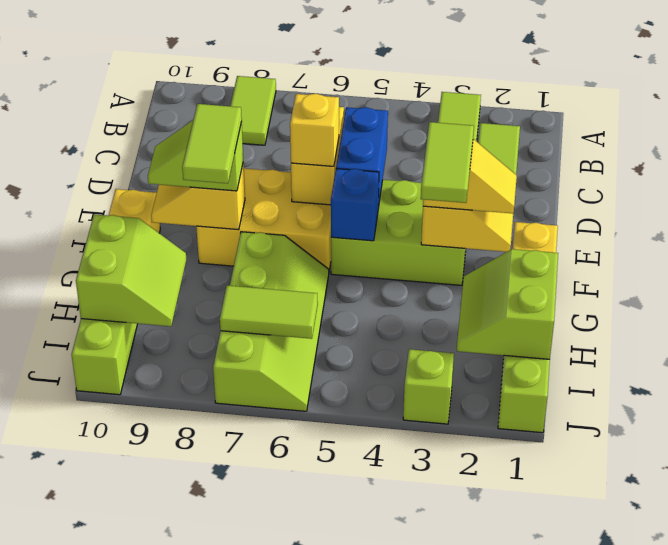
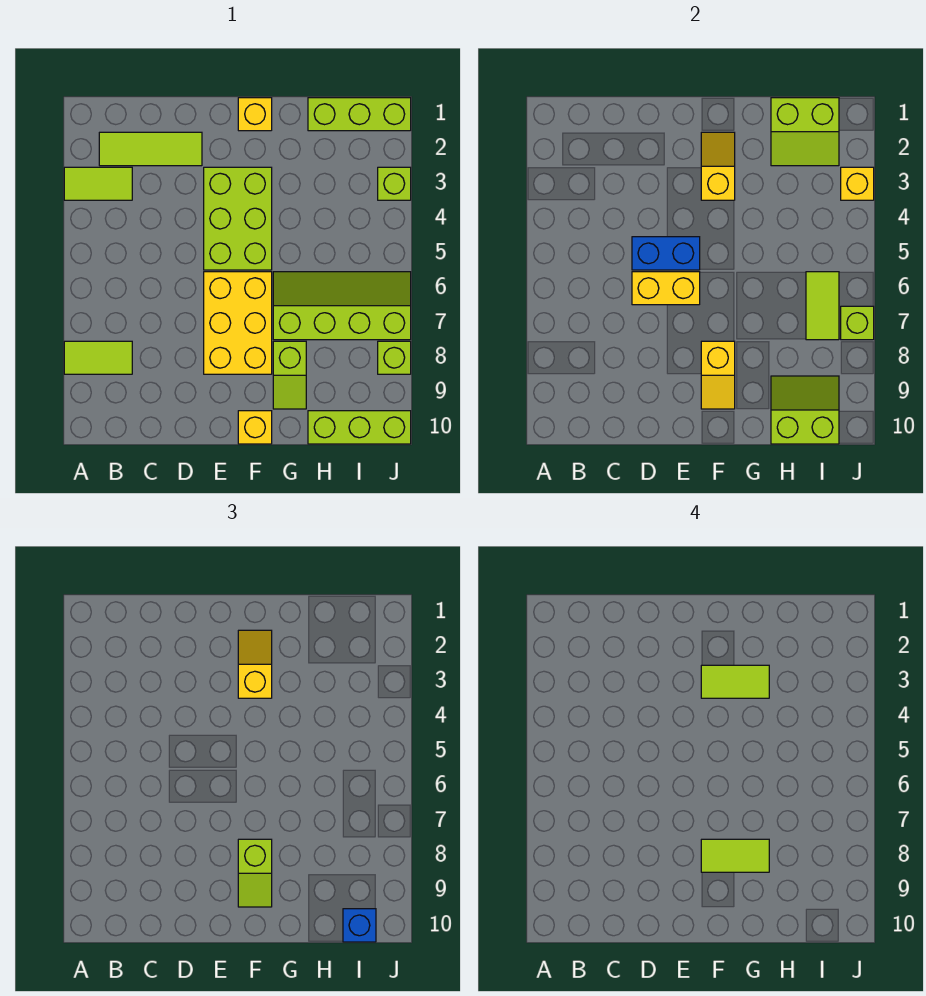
yellow brick E6 level 3 -> yellow brick J3 level 2
blue brick F5 level 2 -> blue brick I10 level 3
none -> lime slope G8:G9 level 1 top 8
none -> lime brick J7 level 2
none -> lime brick J8 level 1

